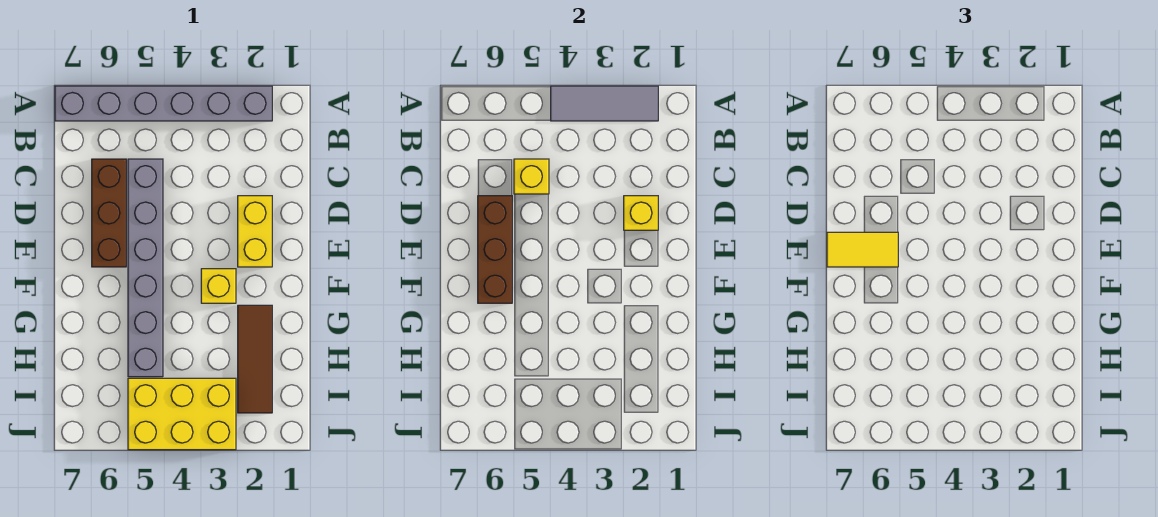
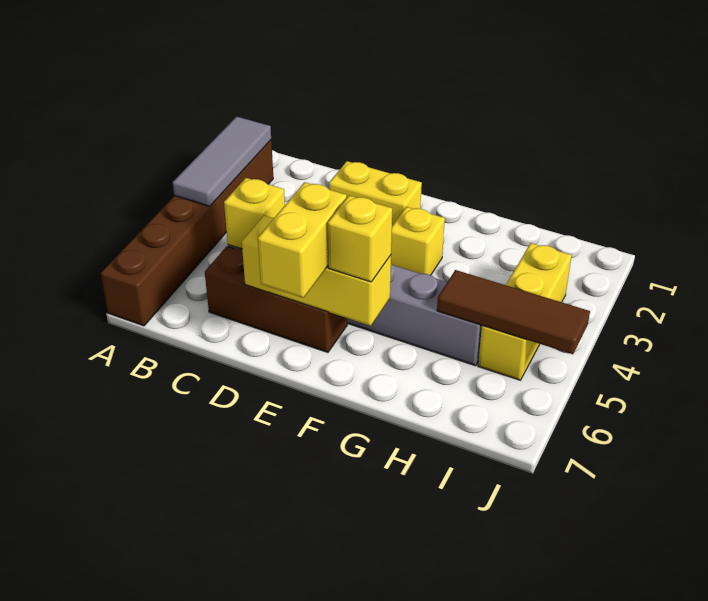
grey brick A2:A7 level 1 -> brown brick A2:A7 level 1
yellow brick D2 level 2 -> yellow brick F6 level 3
brown brick D6:F6 level 2 -> yellow brick D6:F6 level 2
yellow tile E6:E7 level 3 -> yellow brick E6:E7 level 3
brown tile G2:I2 level 1 -> brown tile H5:J5 level 2
yellow brick I3:J5 level 1 -> yellow brick I3:I5 level 1

